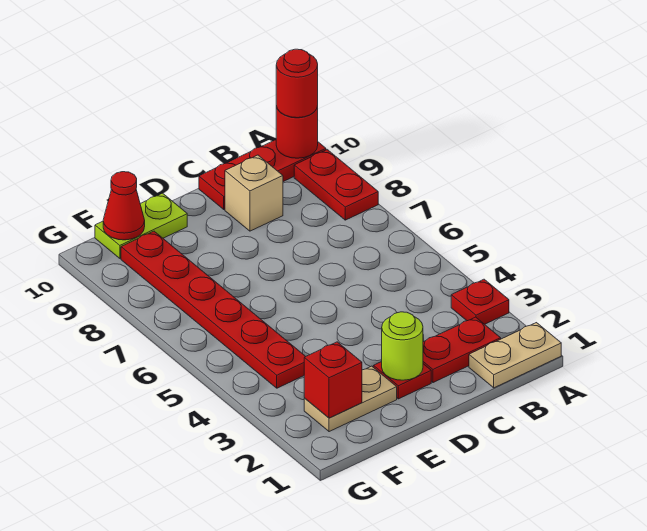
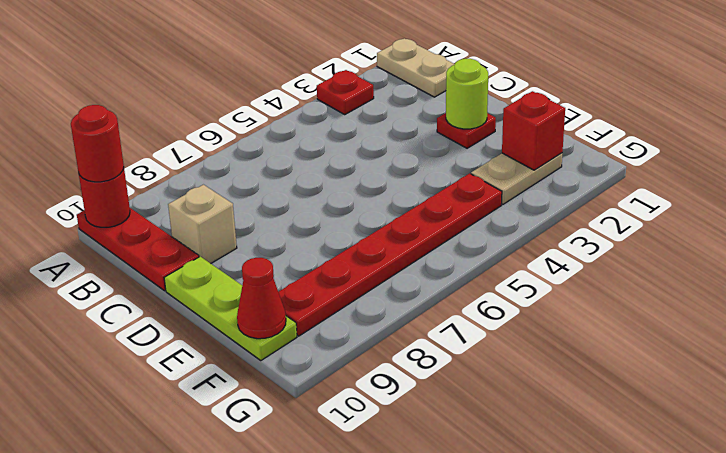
red plate A8:A9 level 1 -> none
red plate B2:C2 level 1 -> none
tan plate E2:F2 level 1 -> tan plate F2:F3 level 1
lime plate E10:F10 level 1 -> lime plate D10:F10 level 1

